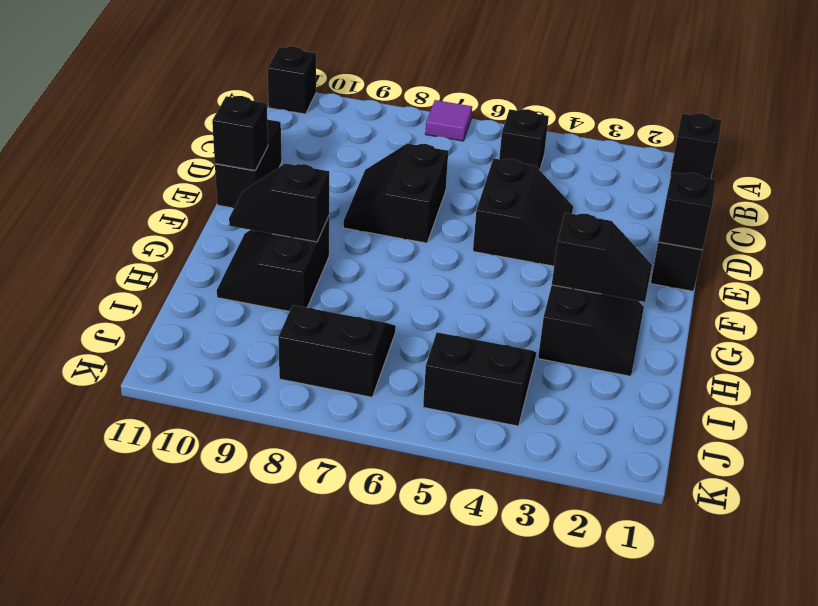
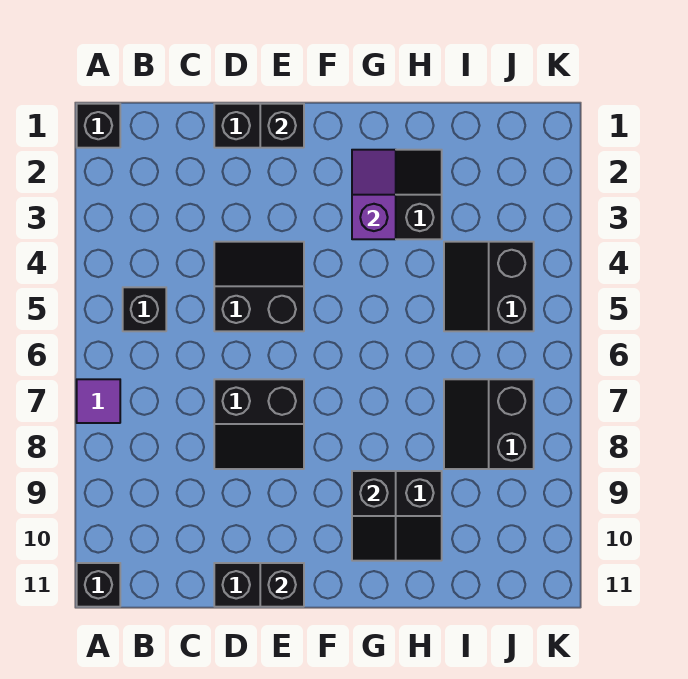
black slope G2:G3 level 2 top 3 -> purple slope G2:G3 level 2 top 3

